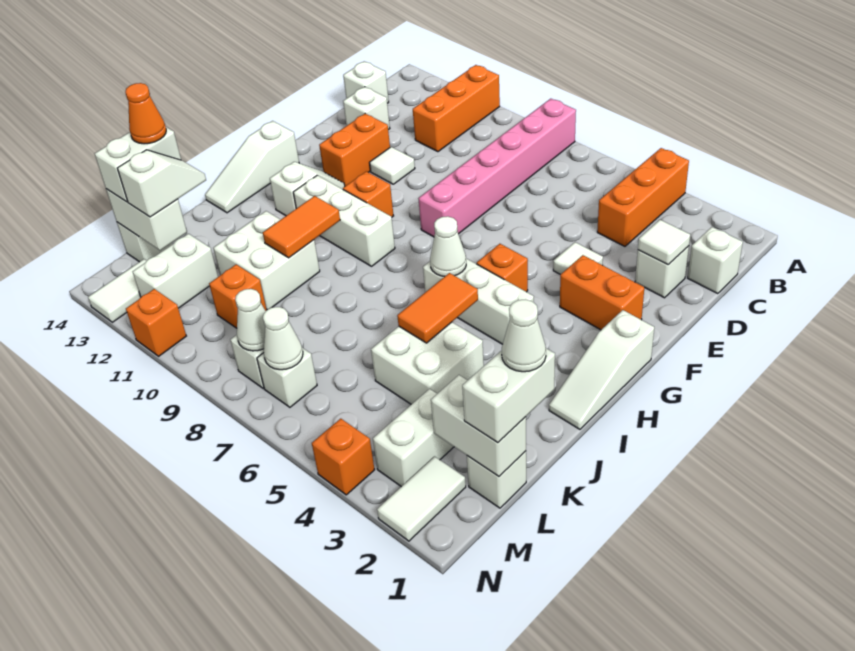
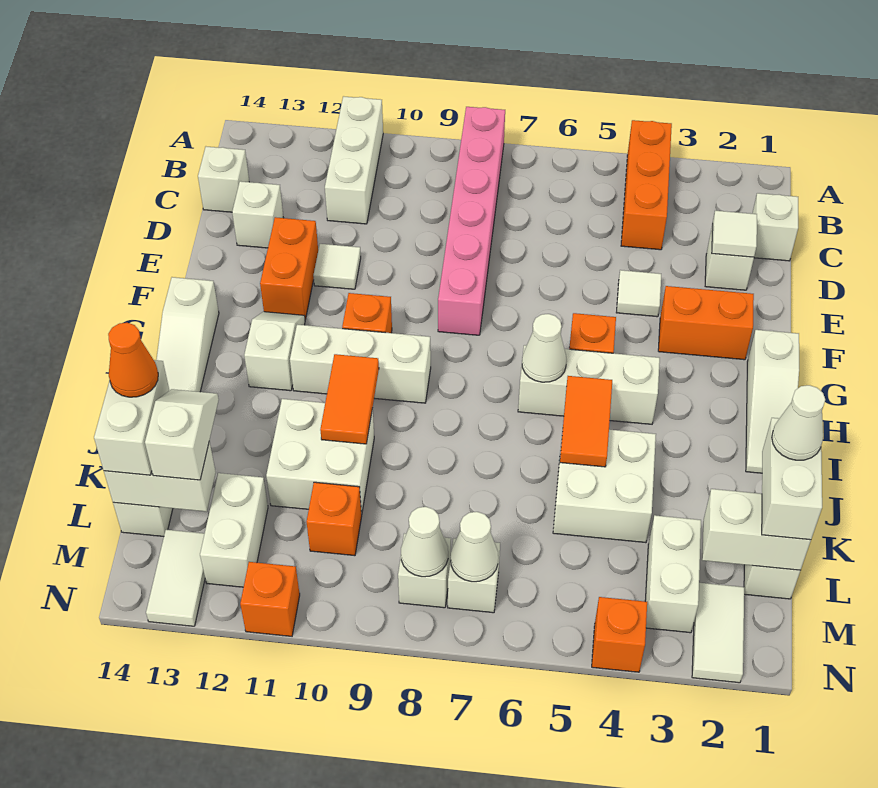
orange brick A11:C11 level 1 -> white brick A11:C11 level 1

